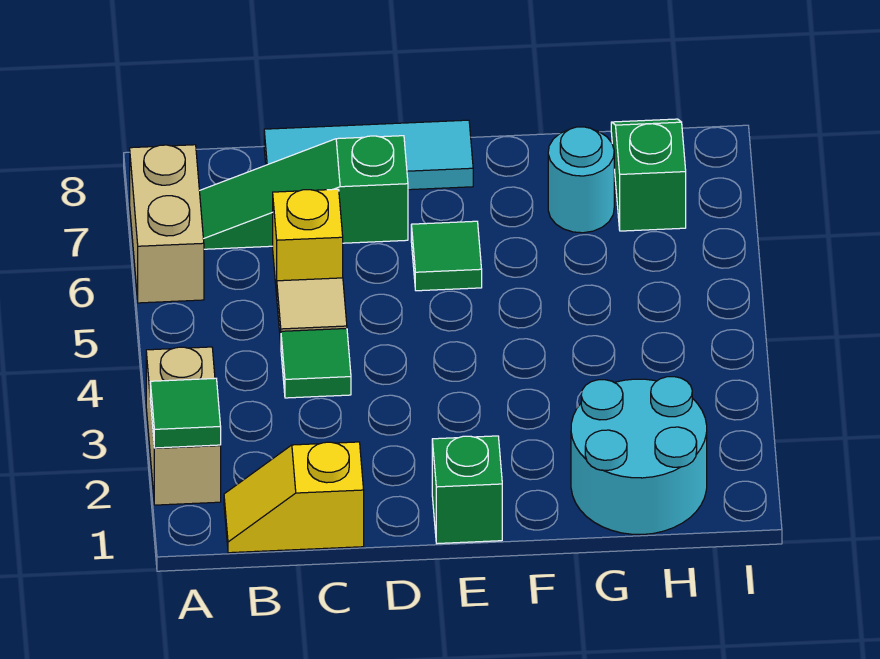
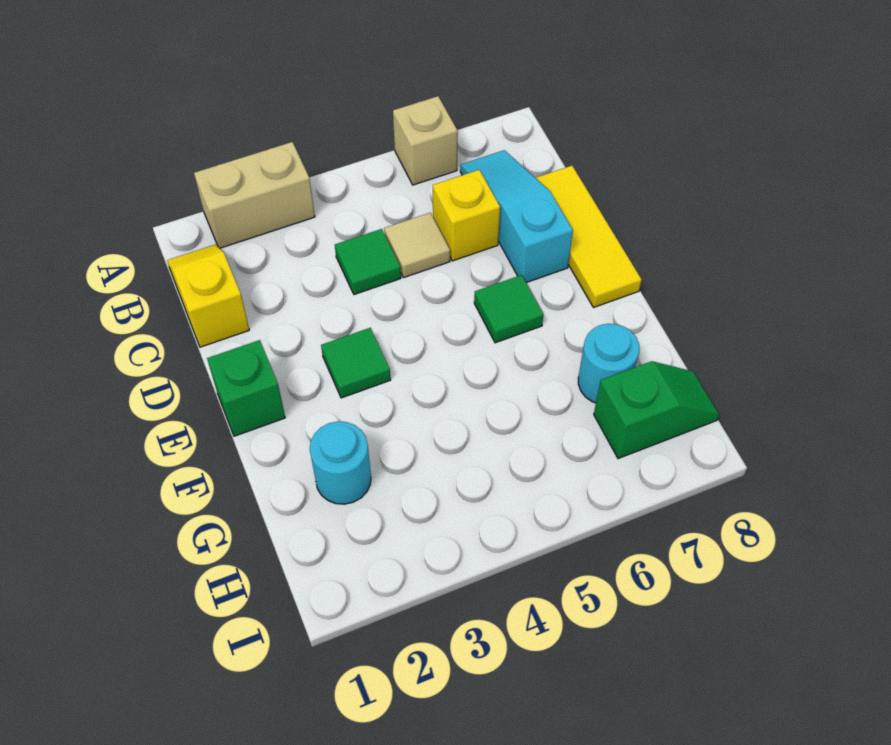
green tile A2 level 2 -> green tile E3 level 1
tan brick A6:A7 level 1 -> tan brick A6 level 1
green slope B7:D7 level 1 top D -> cyan slope B7:D7 level 1 top D
cyan tile C8:E8 level 1 -> yellow tile C8:E8 level 1
cyan round brick G1:H2 level 1 -> cyan round brick G2 level 1

